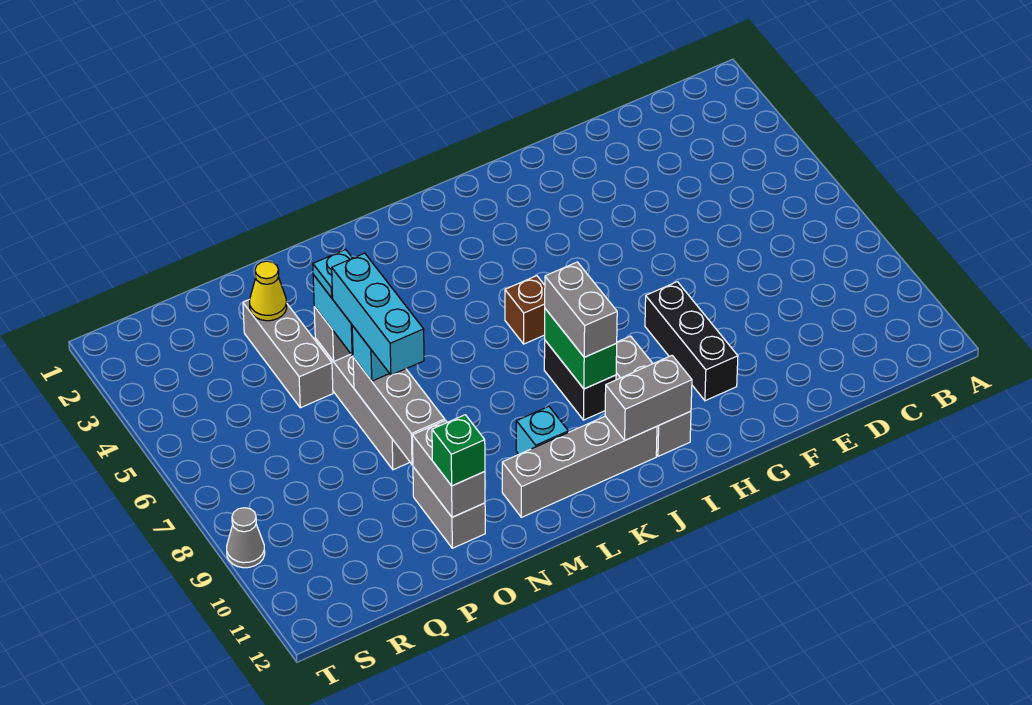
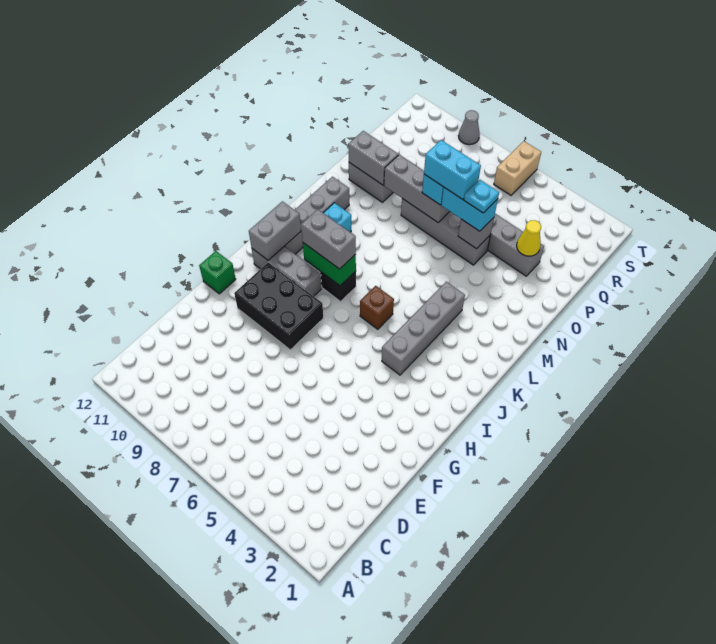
black brick G8:G10 level 1 -> black brick G8:H10 level 1
none -> grey brick I4:L4 level 1
cyan brick O6:O8 level 4 -> cyan brick O6:O7 level 4
green brick O11 level 3 -> green brick G12 level 1
none -> tan brick S6:T6 level 1

